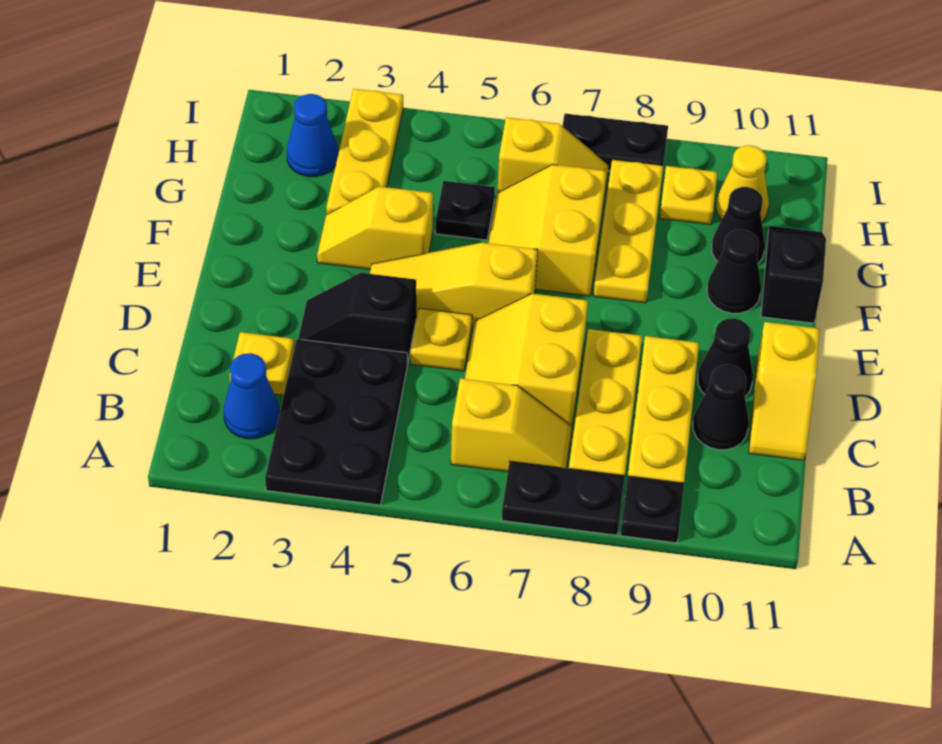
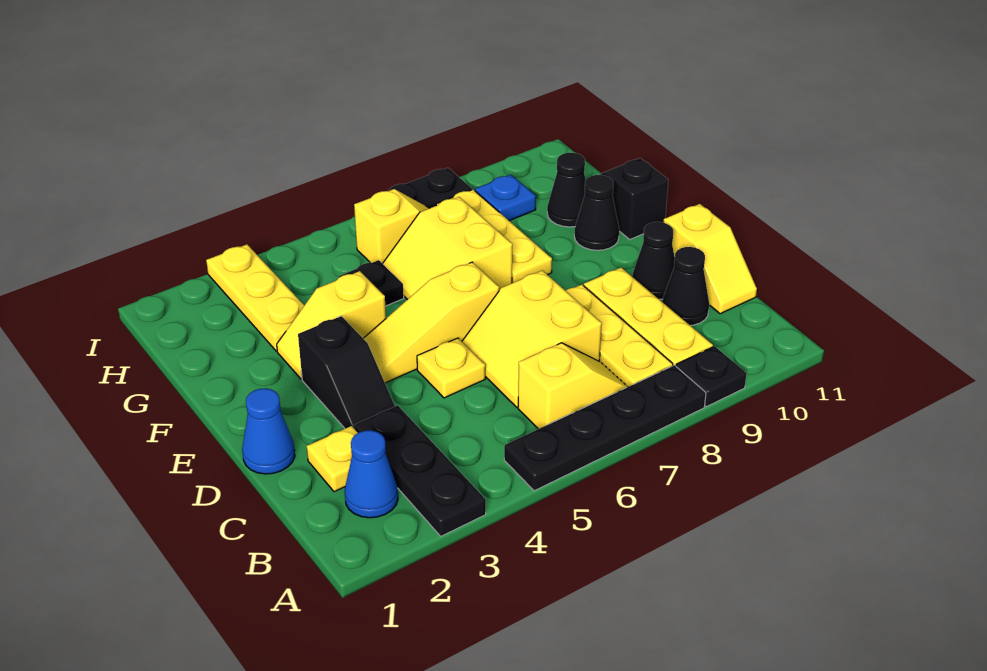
black plate A3:C4 level 1 -> black plate A3:C3 level 1
black plate A7:A8 level 1 -> black plate A5:A8 level 1
black slope D3:D4 level 1 top 4 -> black slope D3:E3 level 1 top E
blue cone H2 level 1 -> blue cone D1 level 1
yellow plate H9 level 1 -> blue plate H9 level 1
yellow cone H10 level 1 -> none

